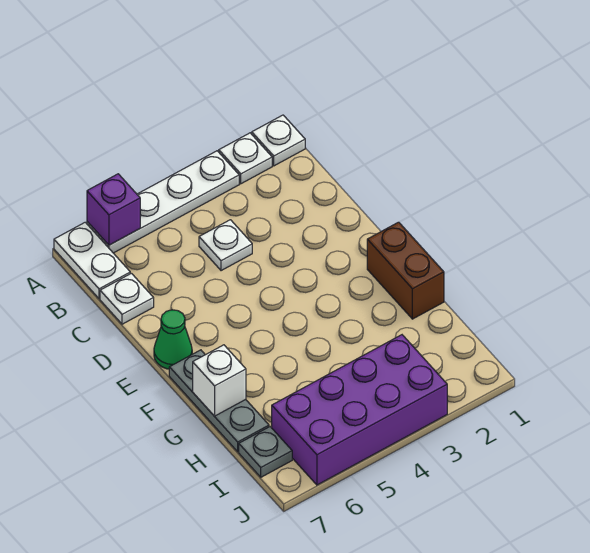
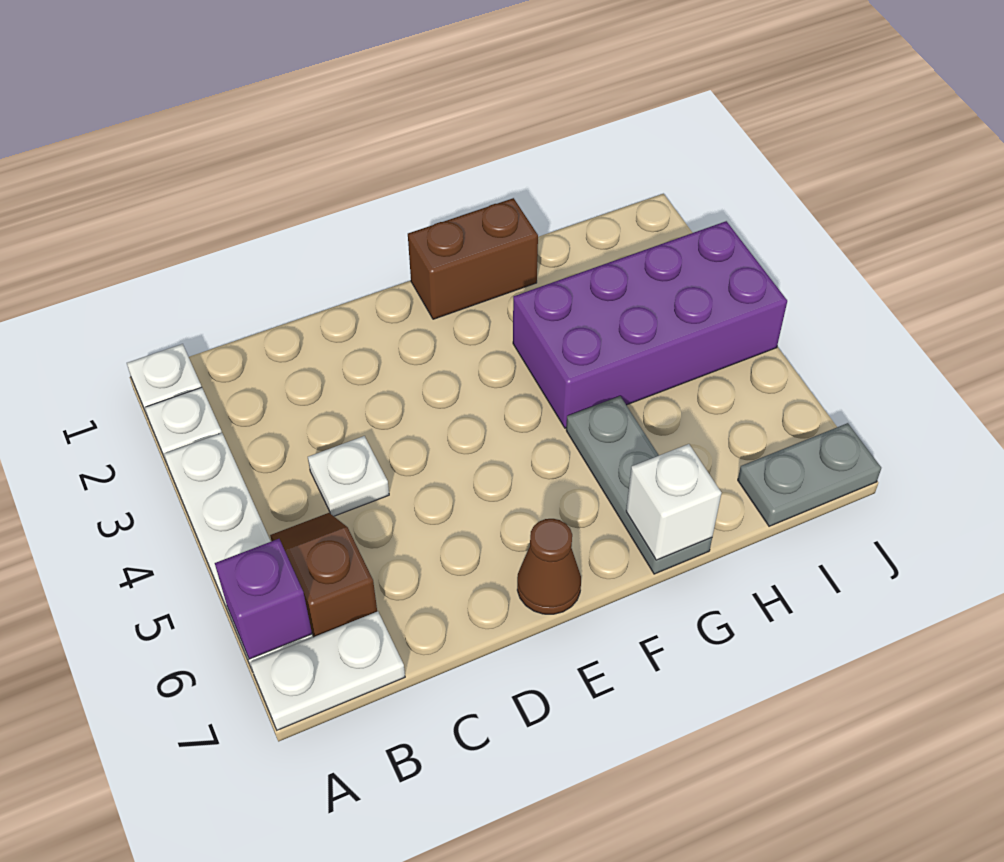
none -> brown slope B5:B6 level 1 top 6
white plate C7 level 1 -> none
green cone E7 level 1 -> brown cone E7 level 1
grey plate F7:H7 level 1 -> grey plate G5:G7 level 1
purple brick I3:J6 level 1 -> purple brick G3:J4 level 1
grey plate I7 level 1 -> grey plate I7:J7 level 1

